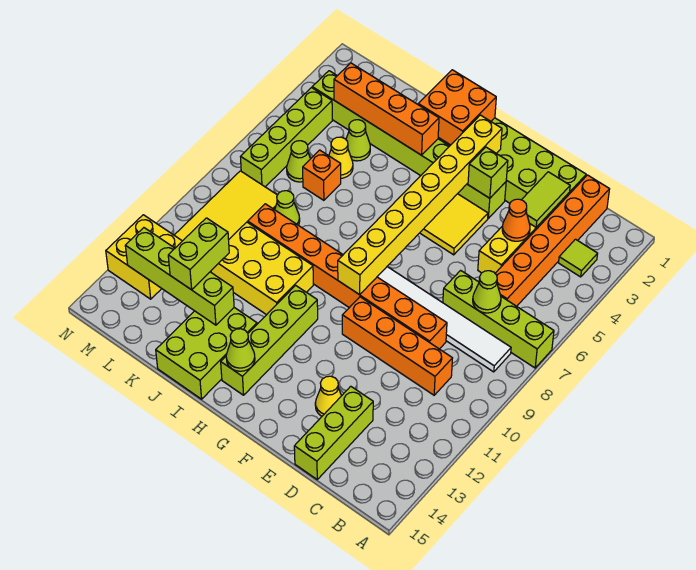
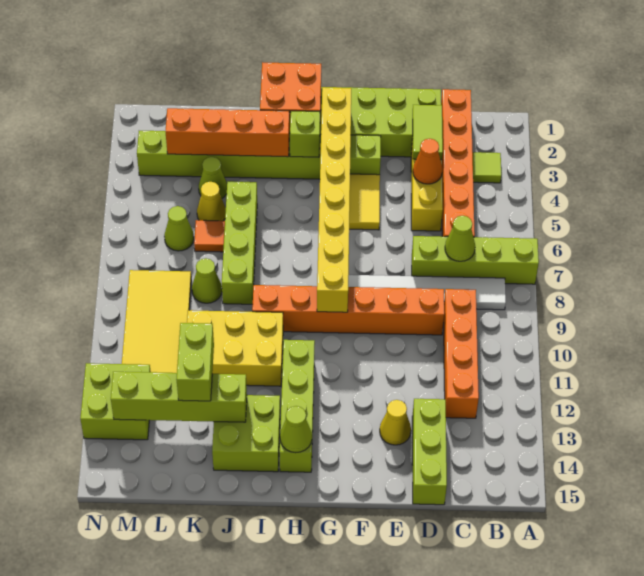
orange brick C10:F10 level 1 -> orange brick C9:C12 level 1
orange brick D9:K9 level 1 -> orange brick D9:I9 level 1
lime brick F3 level 2 -> lime brick H3 level 2
lime brick I13:J15 level 1 -> lime brick I13:J14 level 1
orange brick K6 level 1 -> orange tile K6 level 1
lime brick M4:M7 level 1 -> lime brick J5:J8 level 1
yellow brick M12:N13 level 1 -> lime brick M12:N13 level 1

